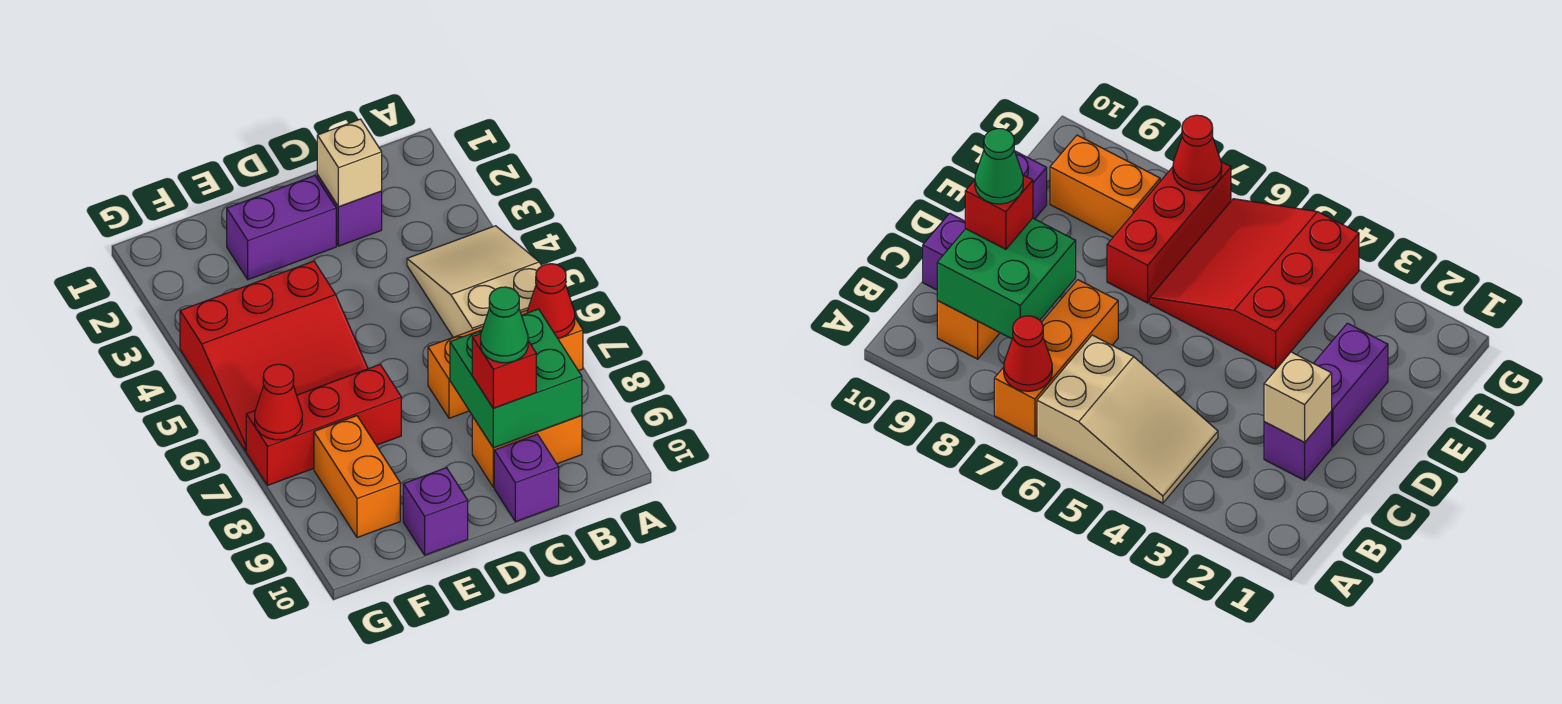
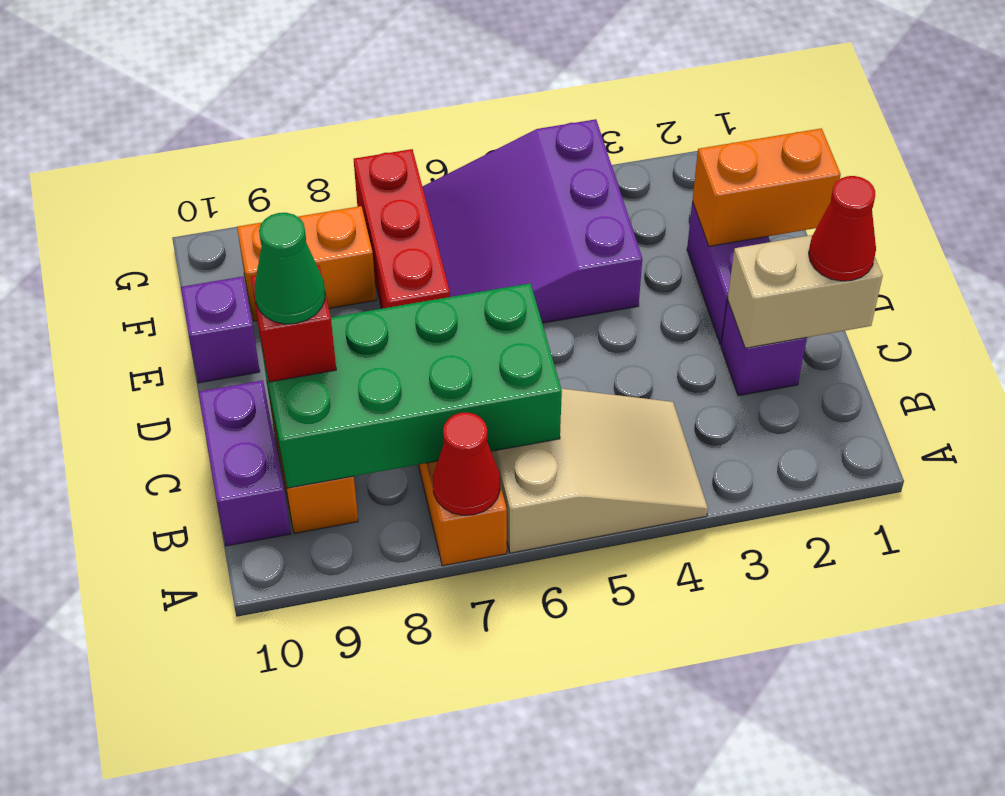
green brick B8:C9 level 2 -> green brick B6:C9 level 2
tan brick C2 level 2 -> tan brick C1:C2 level 2
purple brick C10 level 1 -> purple brick B10:C10 level 1
none -> orange brick E1:E2 level 2
red slope E4:G6 level 1 top 4 -> purple slope E4:G6 level 1 top 4
red cone G7 level 2 -> red cone C1 level 3

